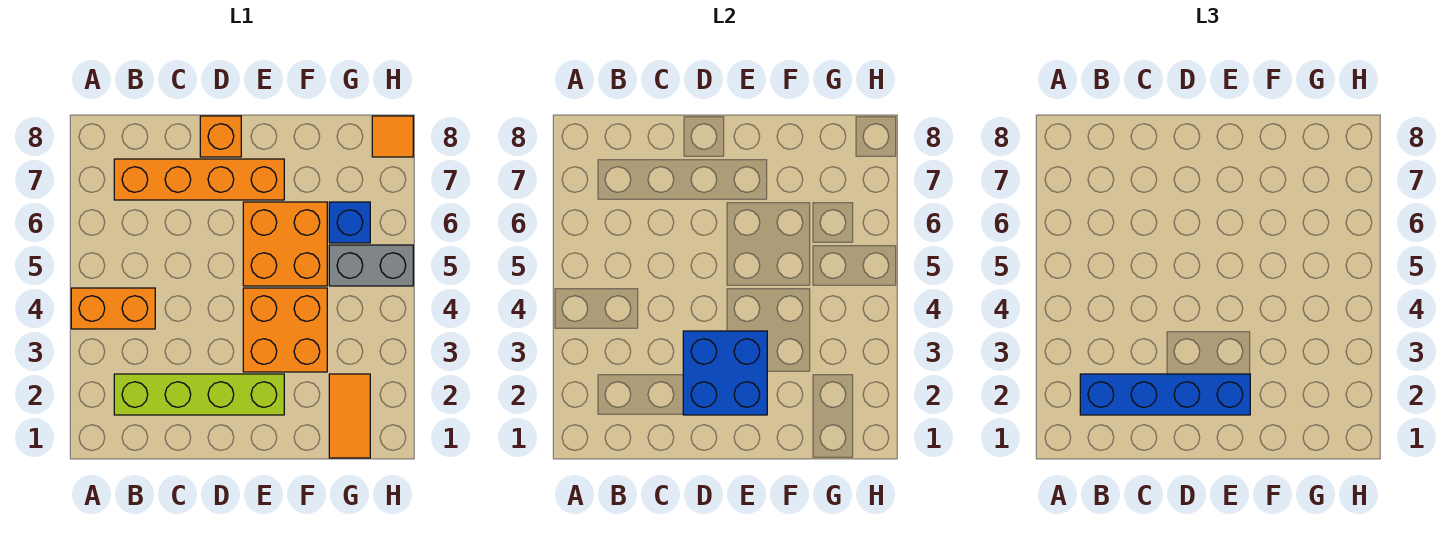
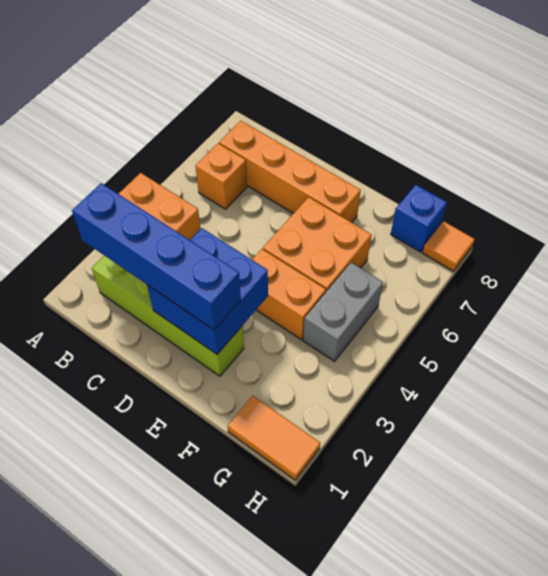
orange brick D8 level 1 -> orange brick B6 level 1
orange brick E3:F4 level 1 -> orange brick E4:F4 level 1
orange tile G1:G2 level 1 -> orange tile G1:H1 level 1
grey brick G5:H5 level 1 -> grey brick G4:G5 level 1
blue brick G6 level 1 -> blue brick G8 level 1

